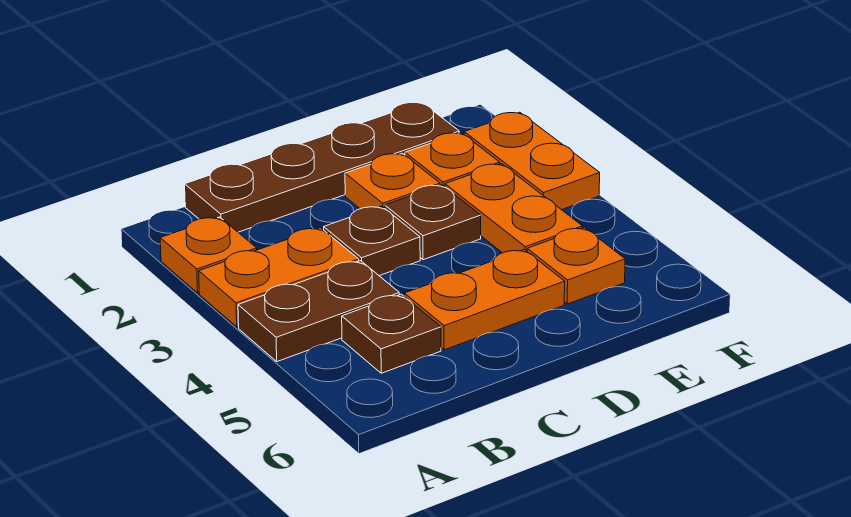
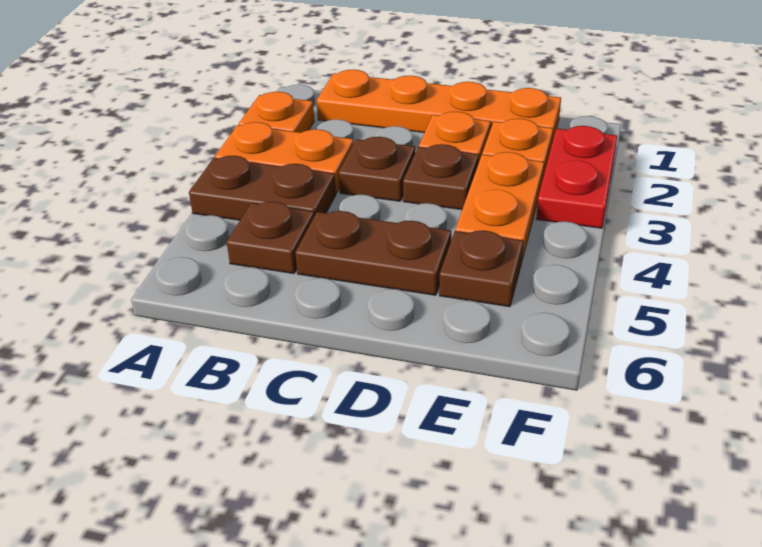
brown plate B1:E1 level 1 -> orange plate B1:E1 level 1
orange plate C5:D5 level 1 -> brown plate C5:D5 level 1
orange plate E5 level 1 -> brown plate E5 level 1
orange plate F2:F3 level 1 -> red plate F2:F3 level 1

